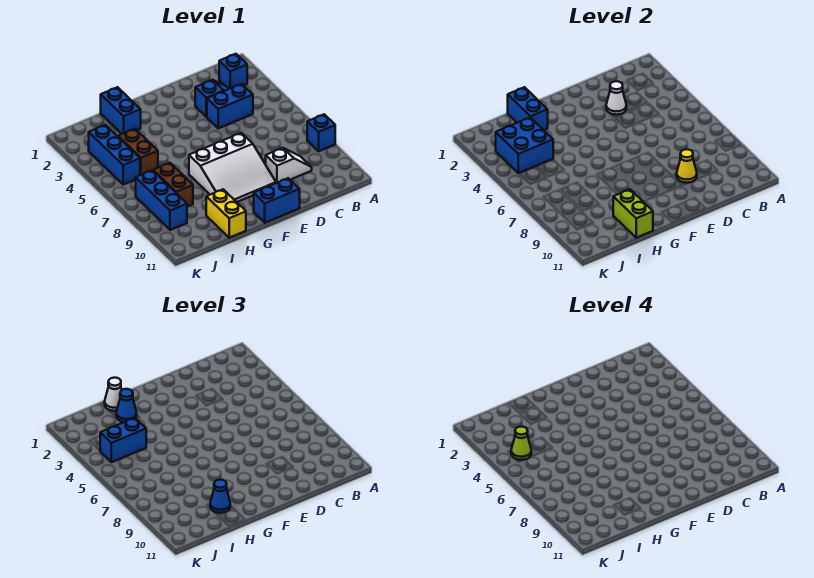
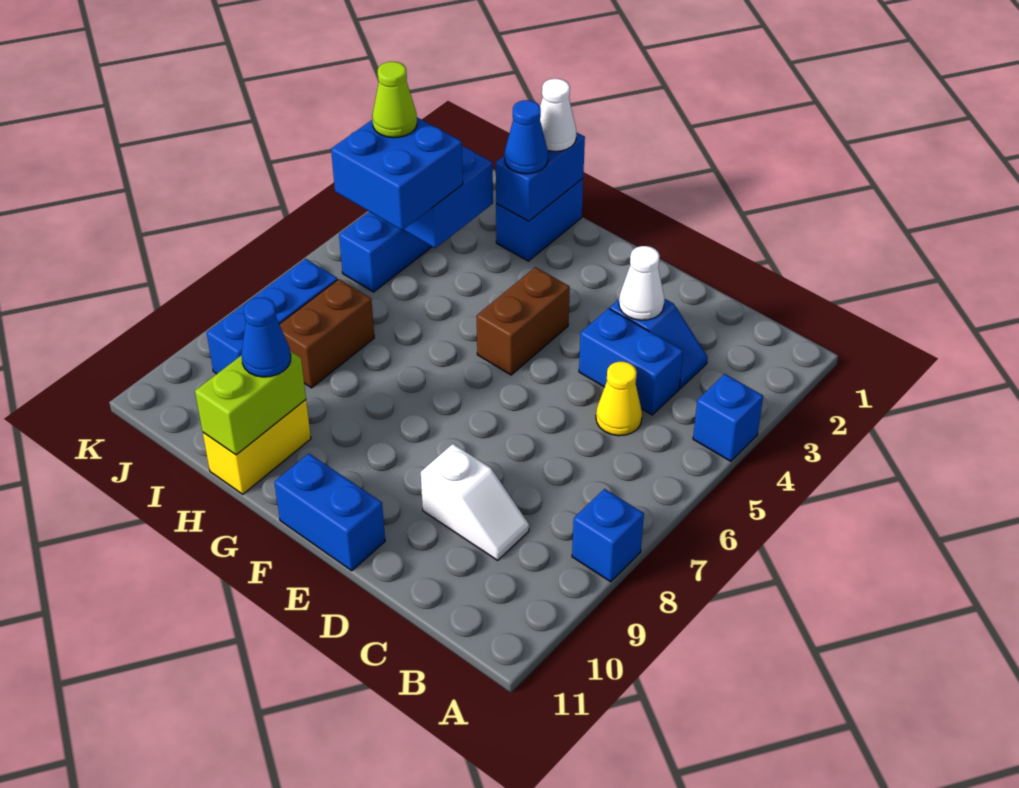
blue brick B2 level 1 -> blue brick A4 level 1
yellow cone D9 level 2 -> yellow cone C5 level 1
white slope E7:G9 level 1 top 7 -> none
brown brick I4:I5 level 1 -> brown brick F4:F5 level 1
blue brick I4:J4 level 3 -> blue brick I4:J5 level 3

